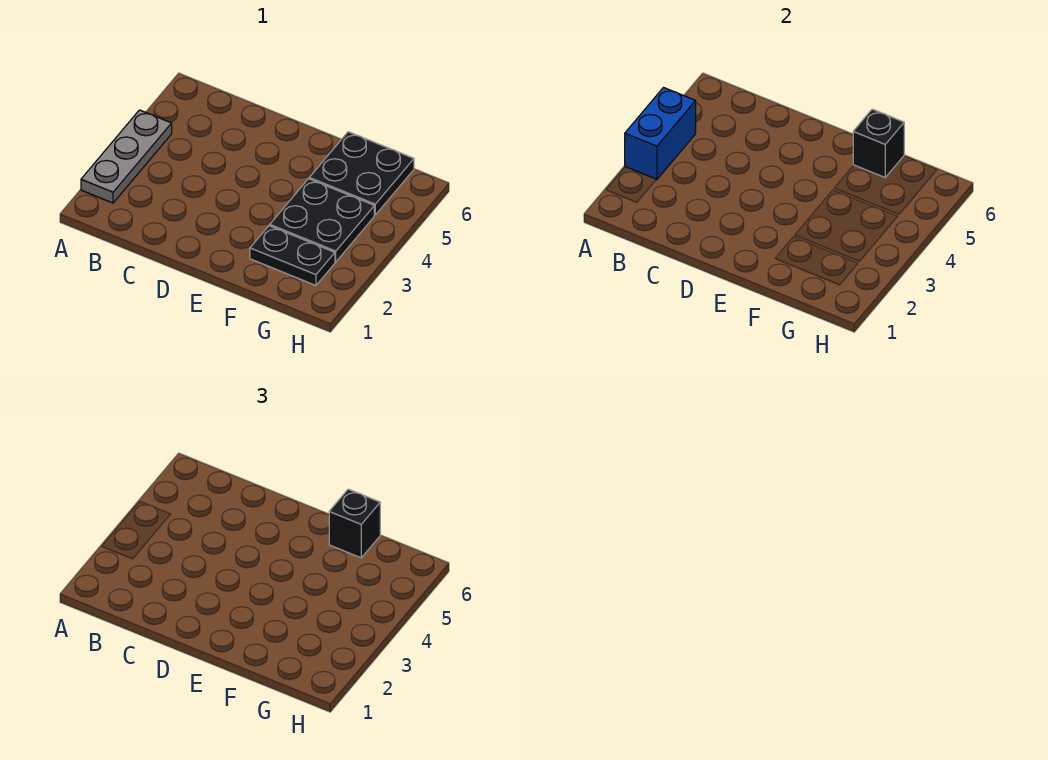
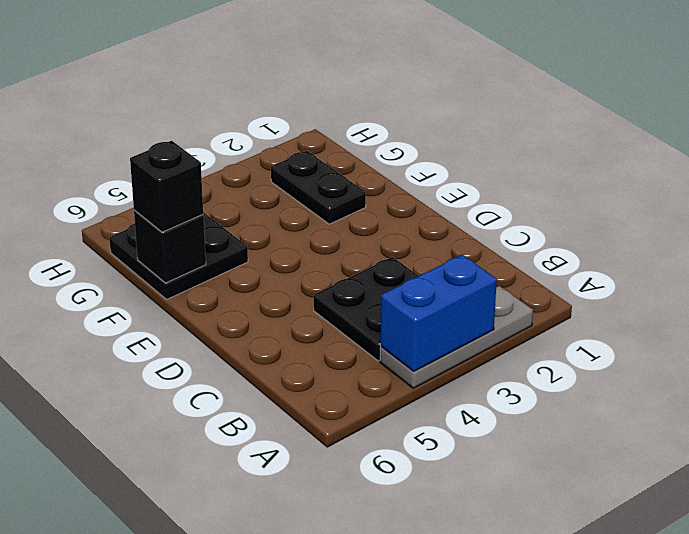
black plate F3:G4 level 1 -> black plate B3:C4 level 1

